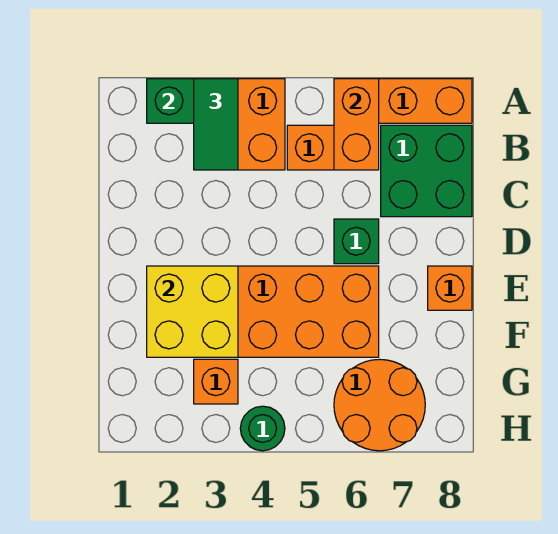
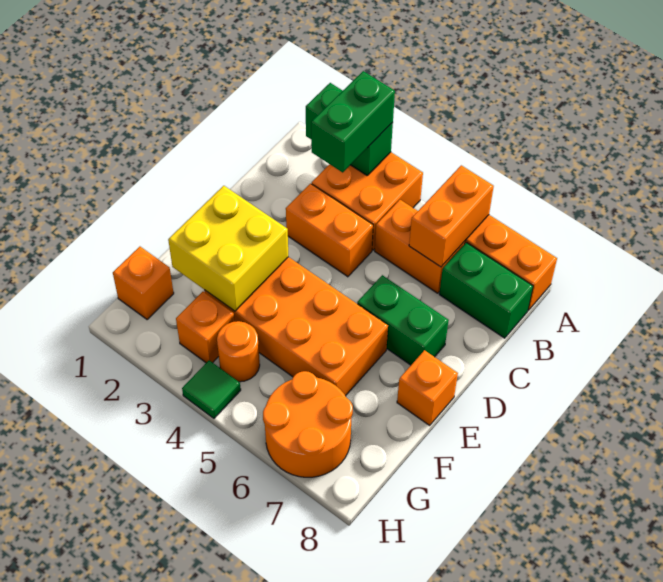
green tile A3:B3 level 3 -> green brick A3:B3 level 3
green brick B7:C8 level 1 -> green brick B7:B8 level 1
none -> orange brick C3:C4 level 1
green brick D6 level 1 -> green brick D6:D7 level 1
none -> orange brick G1 level 1
none -> orange round brick G4 level 1
green round brick H4 level 1 -> green tile H4 level 1

